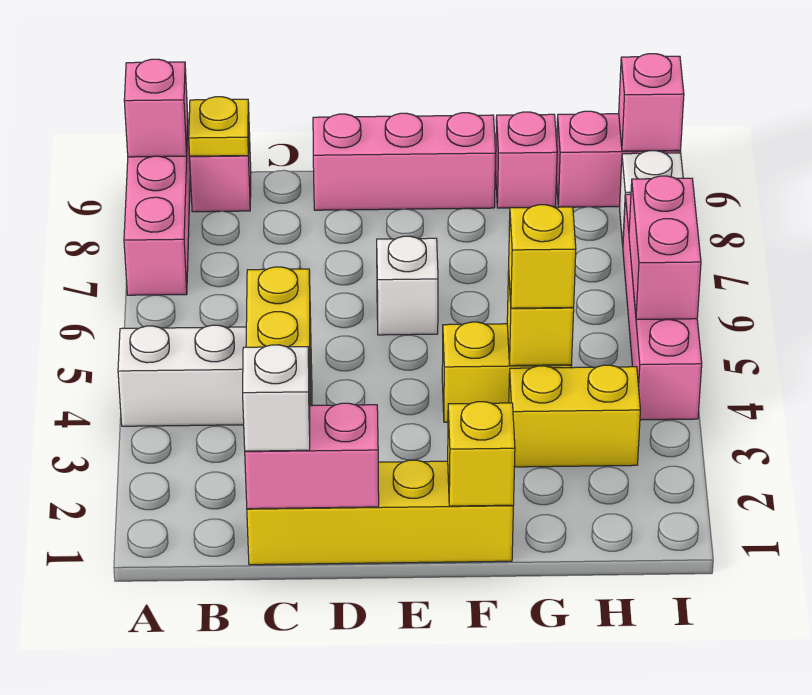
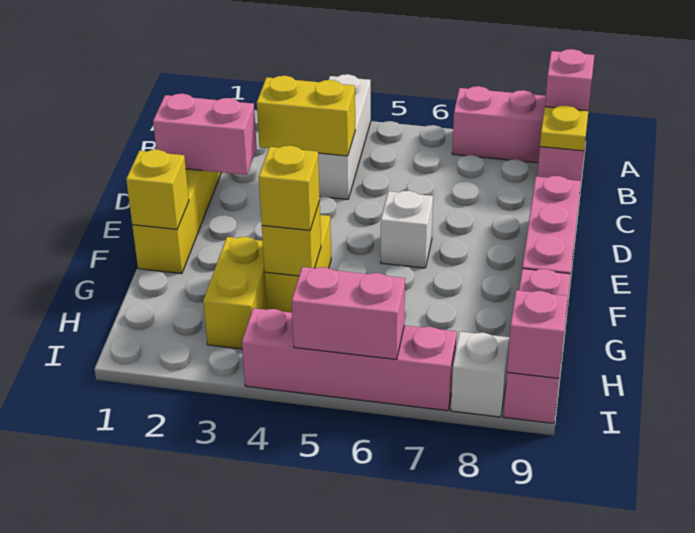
pink brick C1:D1 level 2 -> pink brick D1:D2 level 2
white brick C1 level 3 -> none

